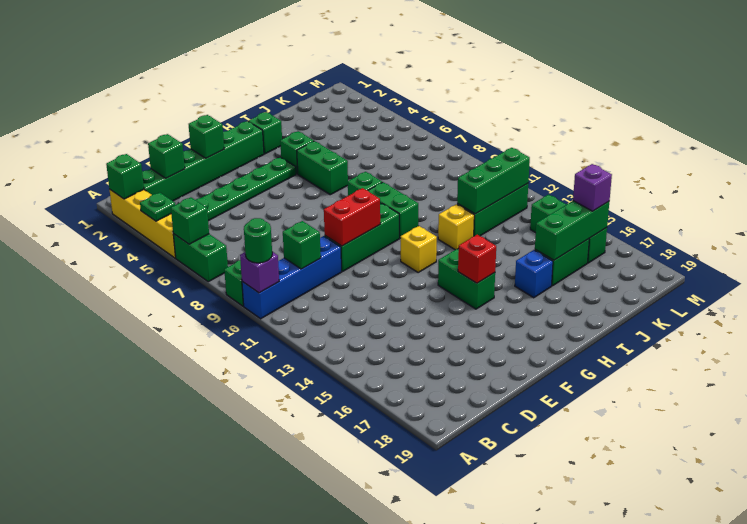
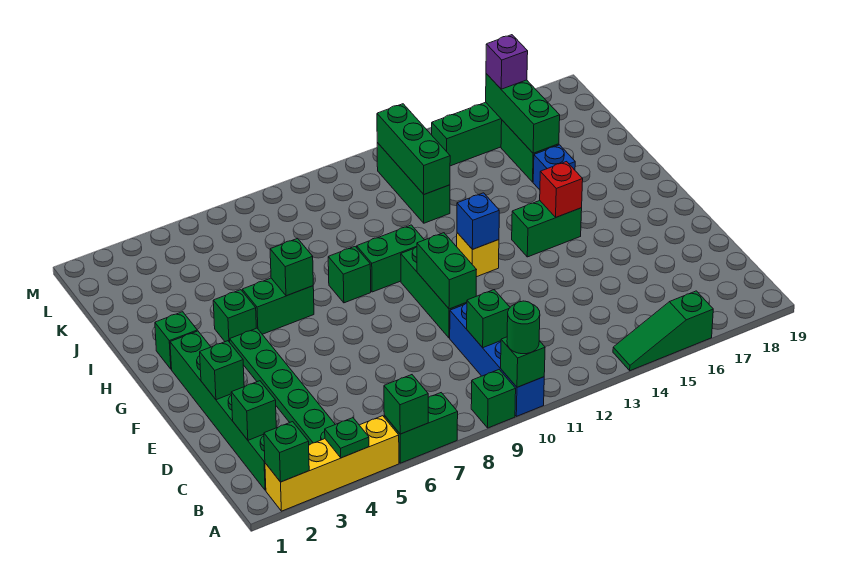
purple brick A10 level 2 -> green brick A10 level 2
none -> green slope A14:A16 level 1 top 16
red brick E10:F10 level 2 -> green brick E10:F10 level 2
none -> blue brick G12 level 2
none -> green brick H6 level 2
yellow brick I12 level 1 -> none

